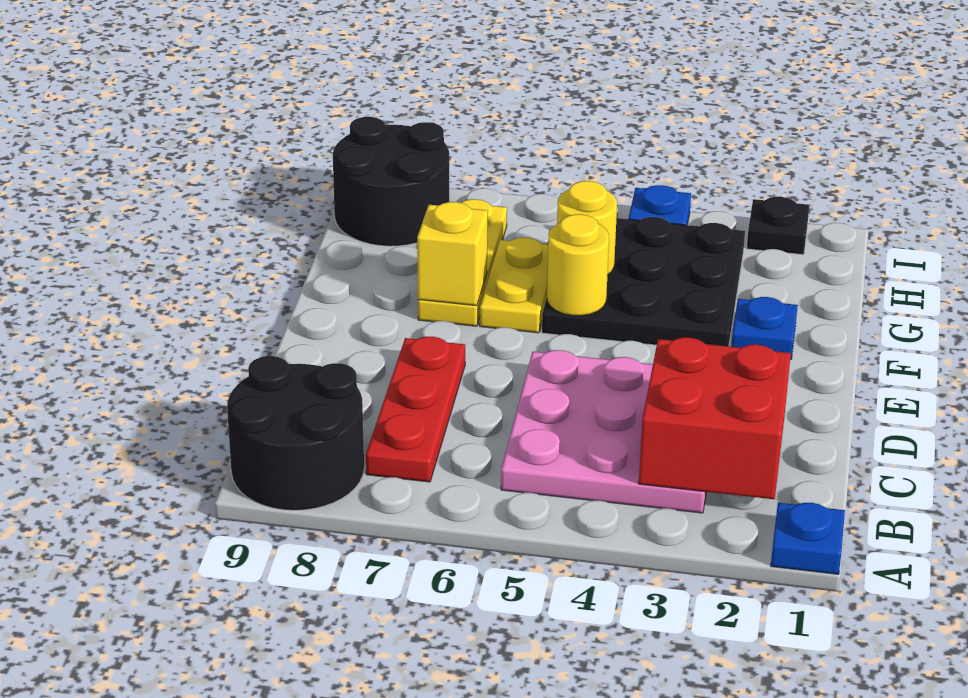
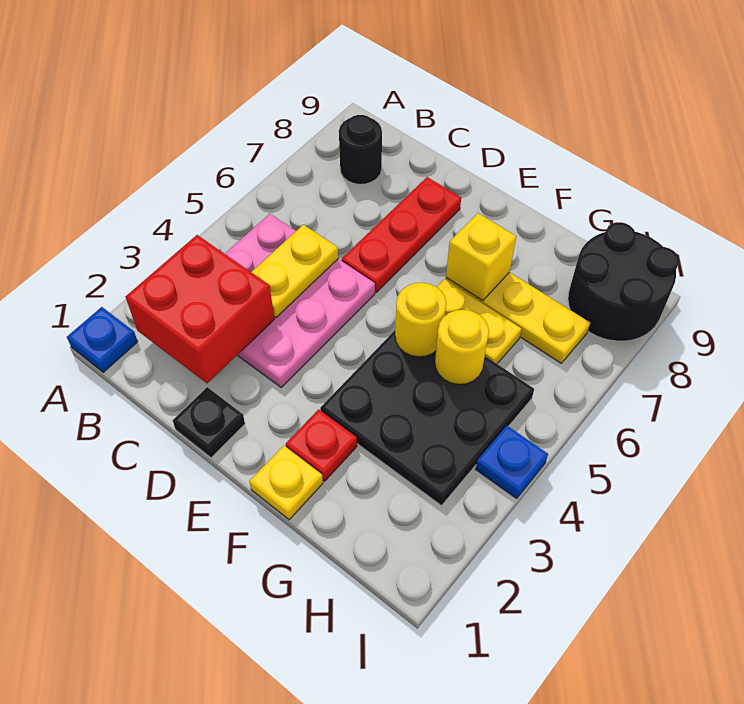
black round brick A8:B9 level 1 -> black round brick B8 level 1
red plate B7:D7 level 1 -> red plate D6:D8 level 1
none -> yellow plate C4:C5 level 2
none -> yellow plate F1 level 1
blue plate F2 level 1 -> red plate F2 level 1
black plate I2 level 1 -> black plate D1 level 1

